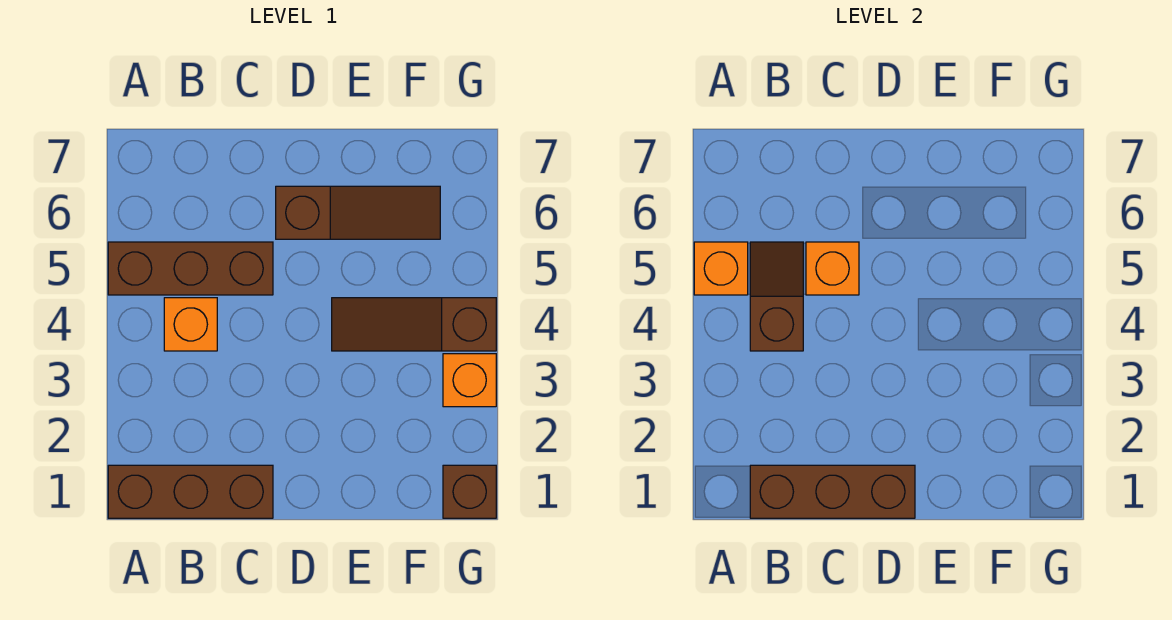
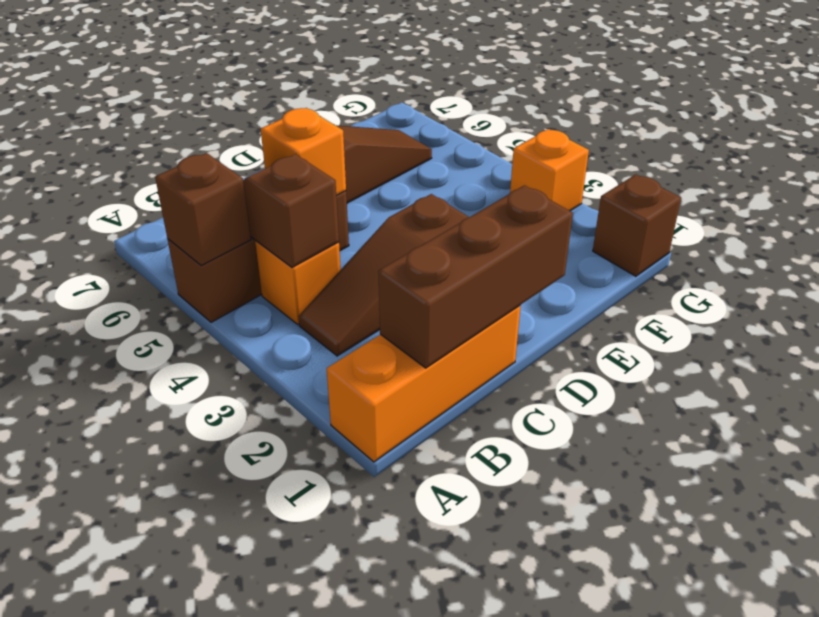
brown brick A1:C1 level 1 -> orange brick A1:C1 level 1
orange brick A5 level 2 -> brown brick A5 level 2
brown slope E4:G4 level 1 top G -> brown slope B3:D3 level 1 top D

